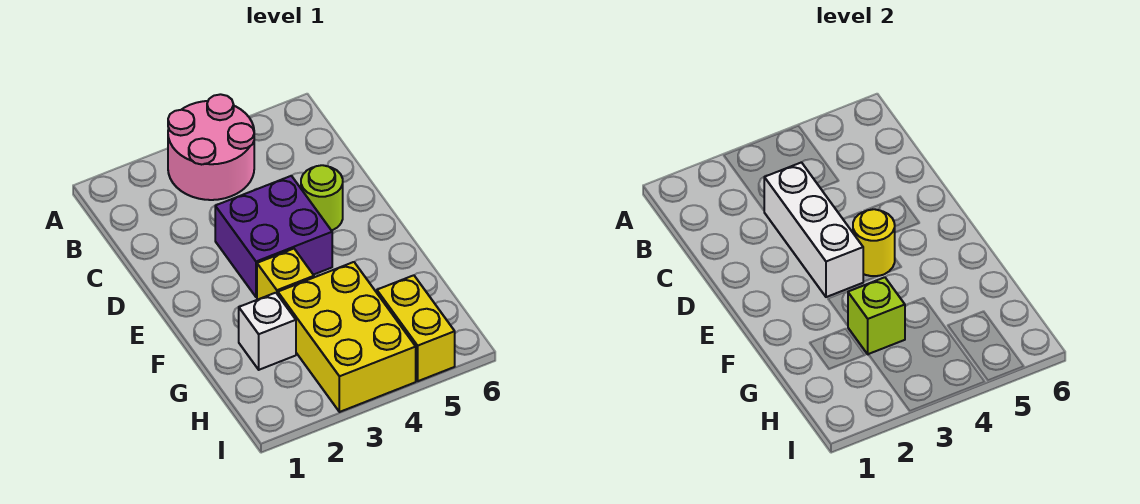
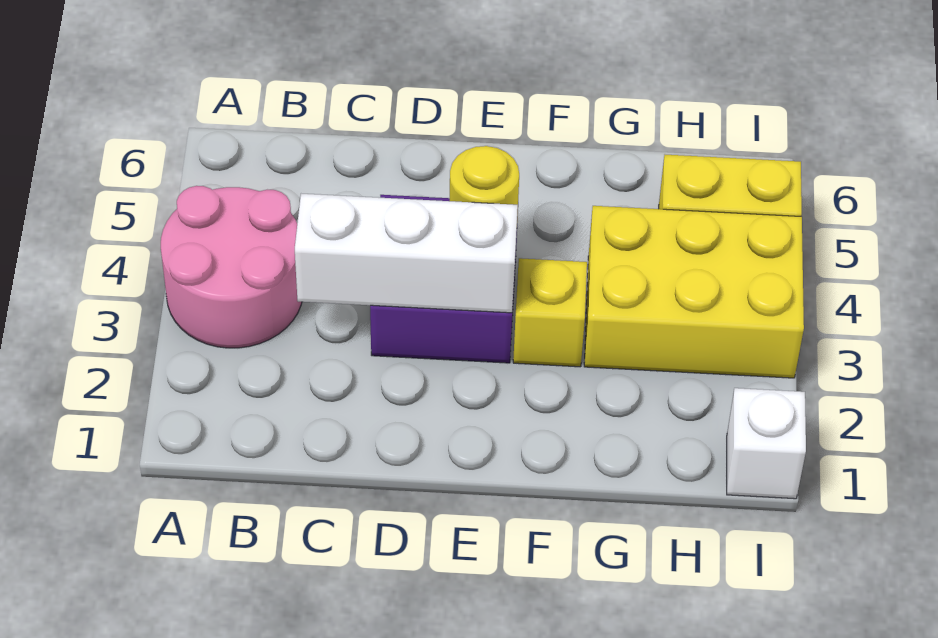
lime round brick D5 level 1 -> none
white brick G2 level 1 -> white brick I1 level 1
lime brick G3 level 2 -> none

